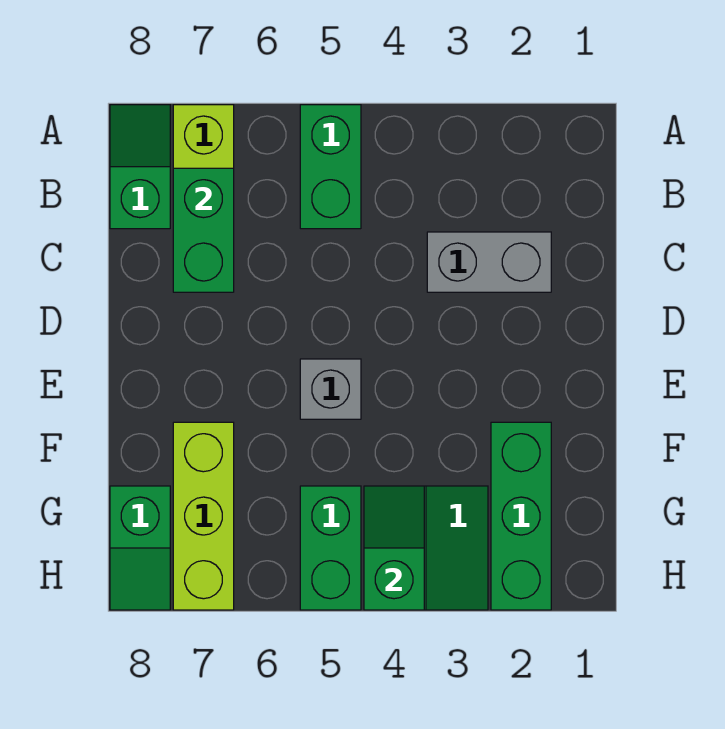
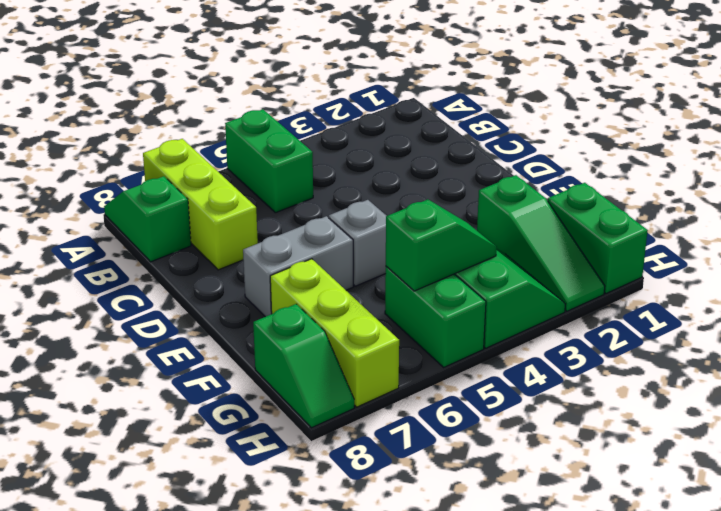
green brick B7:C7 level 2 -> green brick G1:H1 level 1
grey brick C2:C3 level 1 -> grey brick E6:E7 level 1
green brick F2:H2 level 1 -> green slope F2:H2 level 1 top F
green slope G4:H4 level 2 top H -> green slope G4:G5 level 2 top 5

